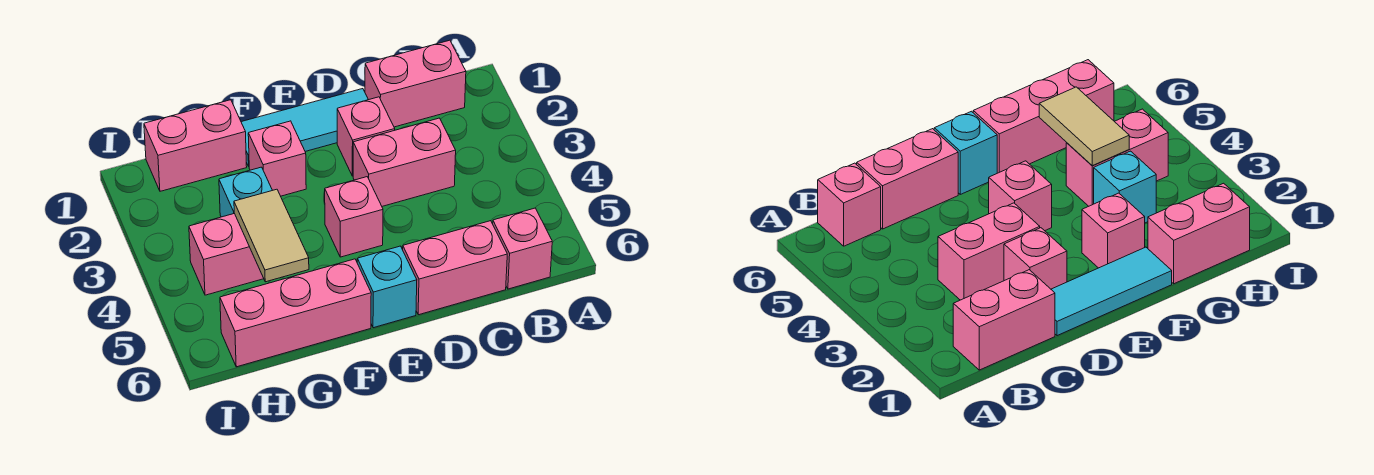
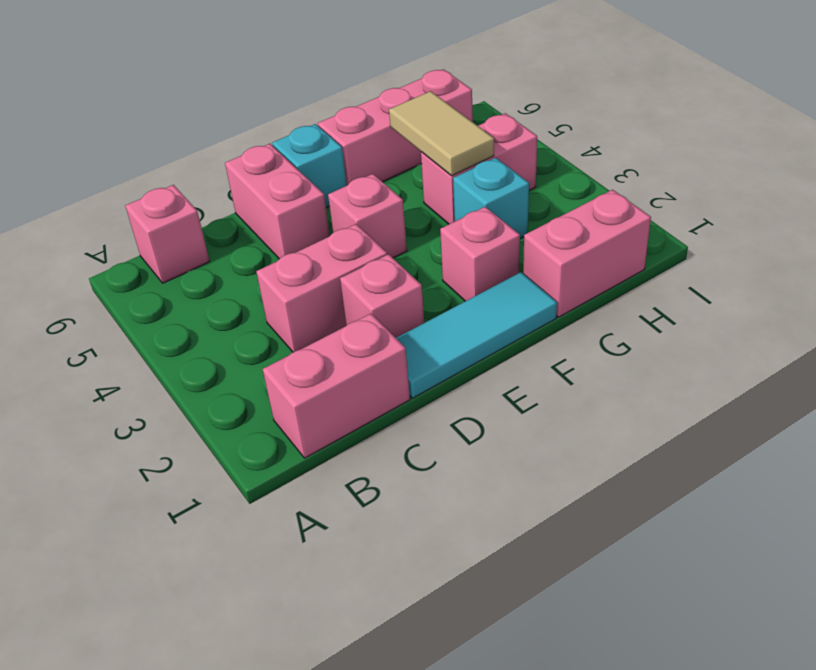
pink brick C6:D6 level 1 -> pink brick D5:D6 level 1

